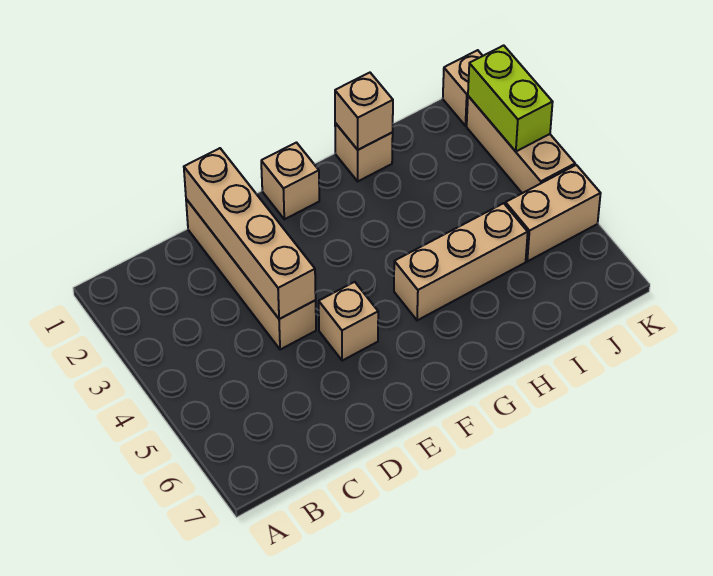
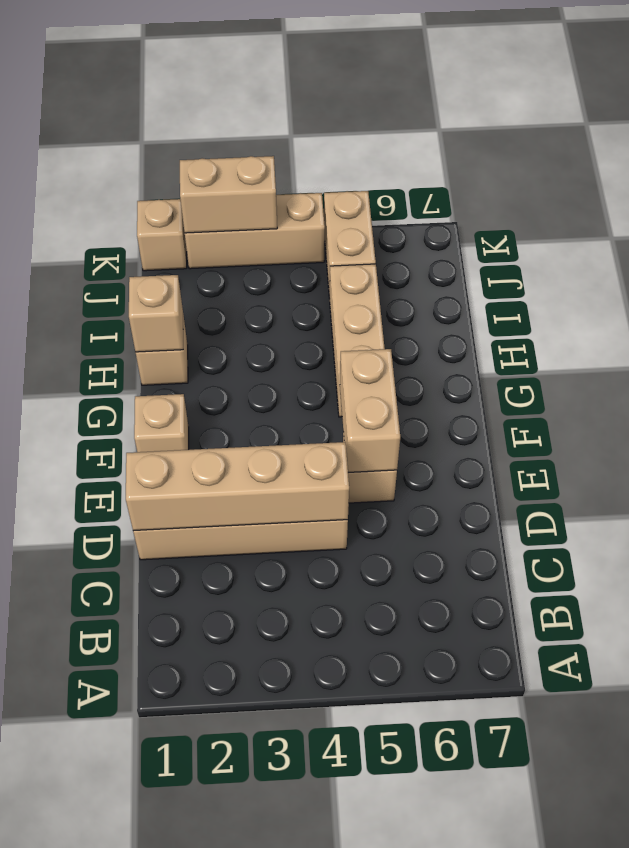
none -> tan brick E5:F5 level 2
lime brick K2:K3 level 2 -> tan brick K2:K3 level 2

